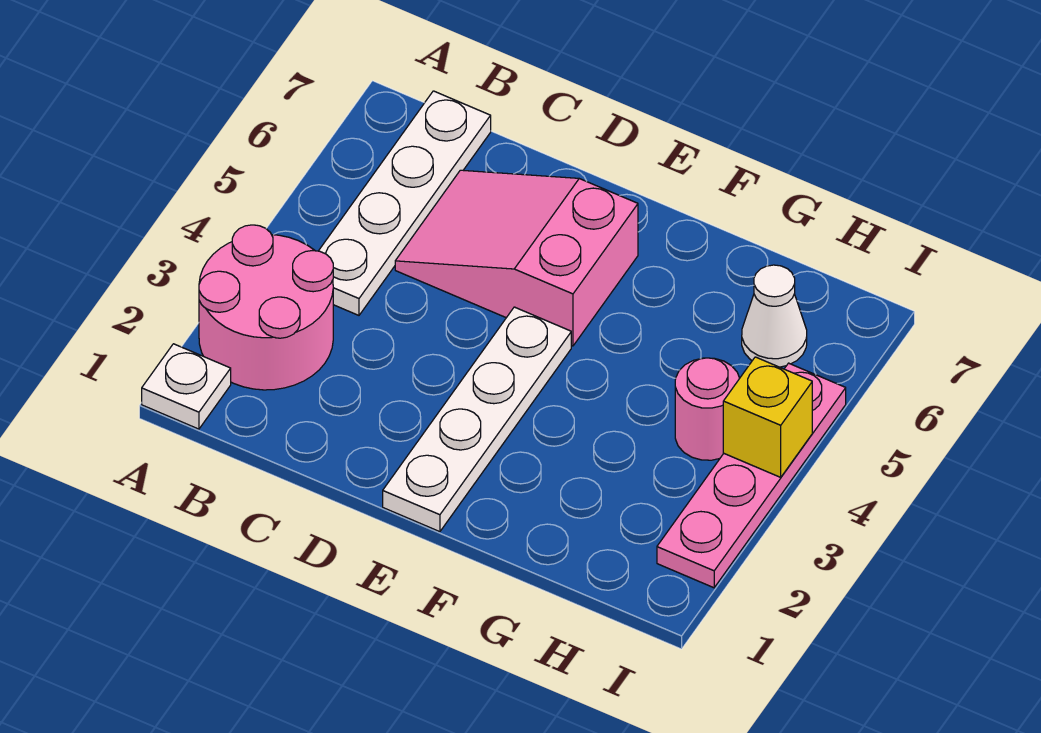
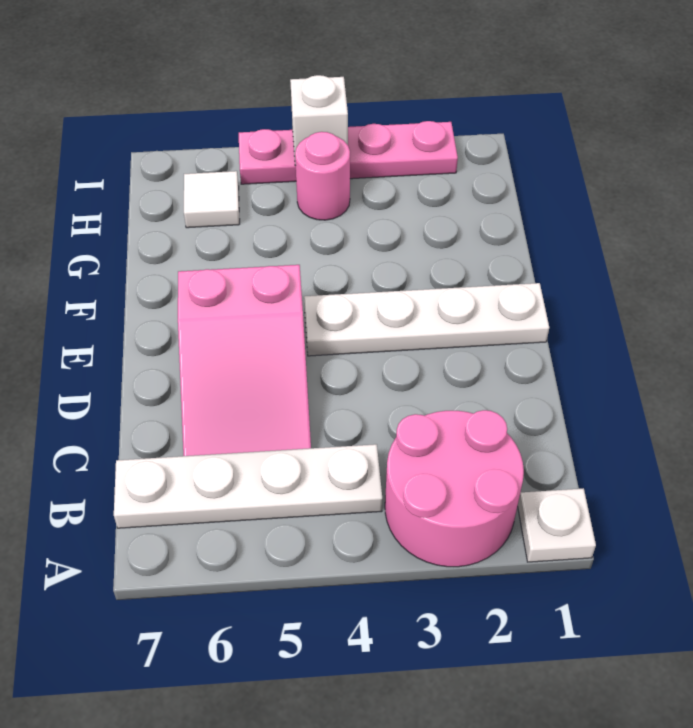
white cone H6 level 1 -> white tile H6 level 1
yellow brick I4 level 2 -> white brick I4 level 2

